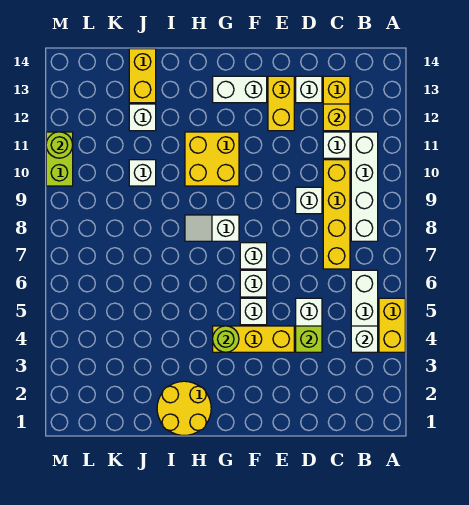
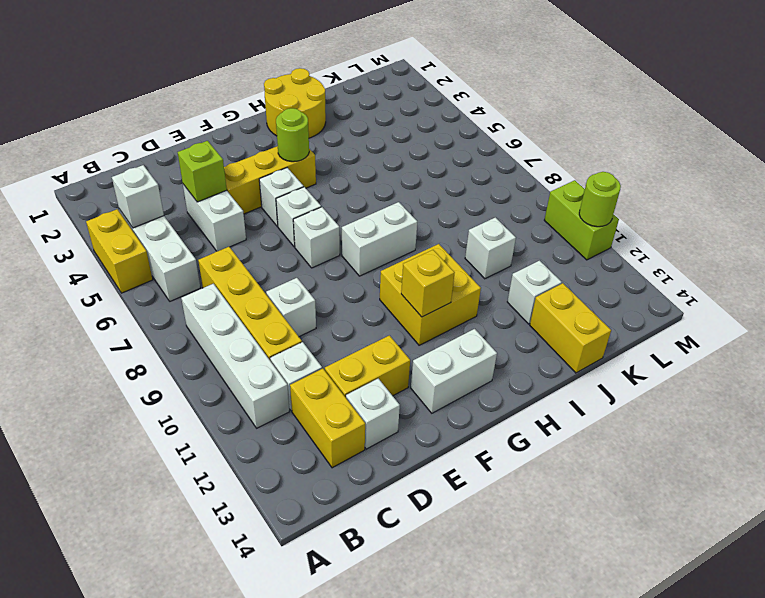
yellow brick C12 level 2 -> yellow brick G11 level 2
yellow brick E12:E13 level 1 -> yellow brick D12:E12 level 1
white slope G8:H8 level 1 top G -> white brick G8:H8 level 1

